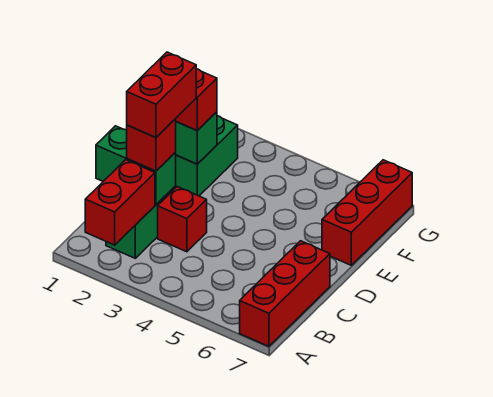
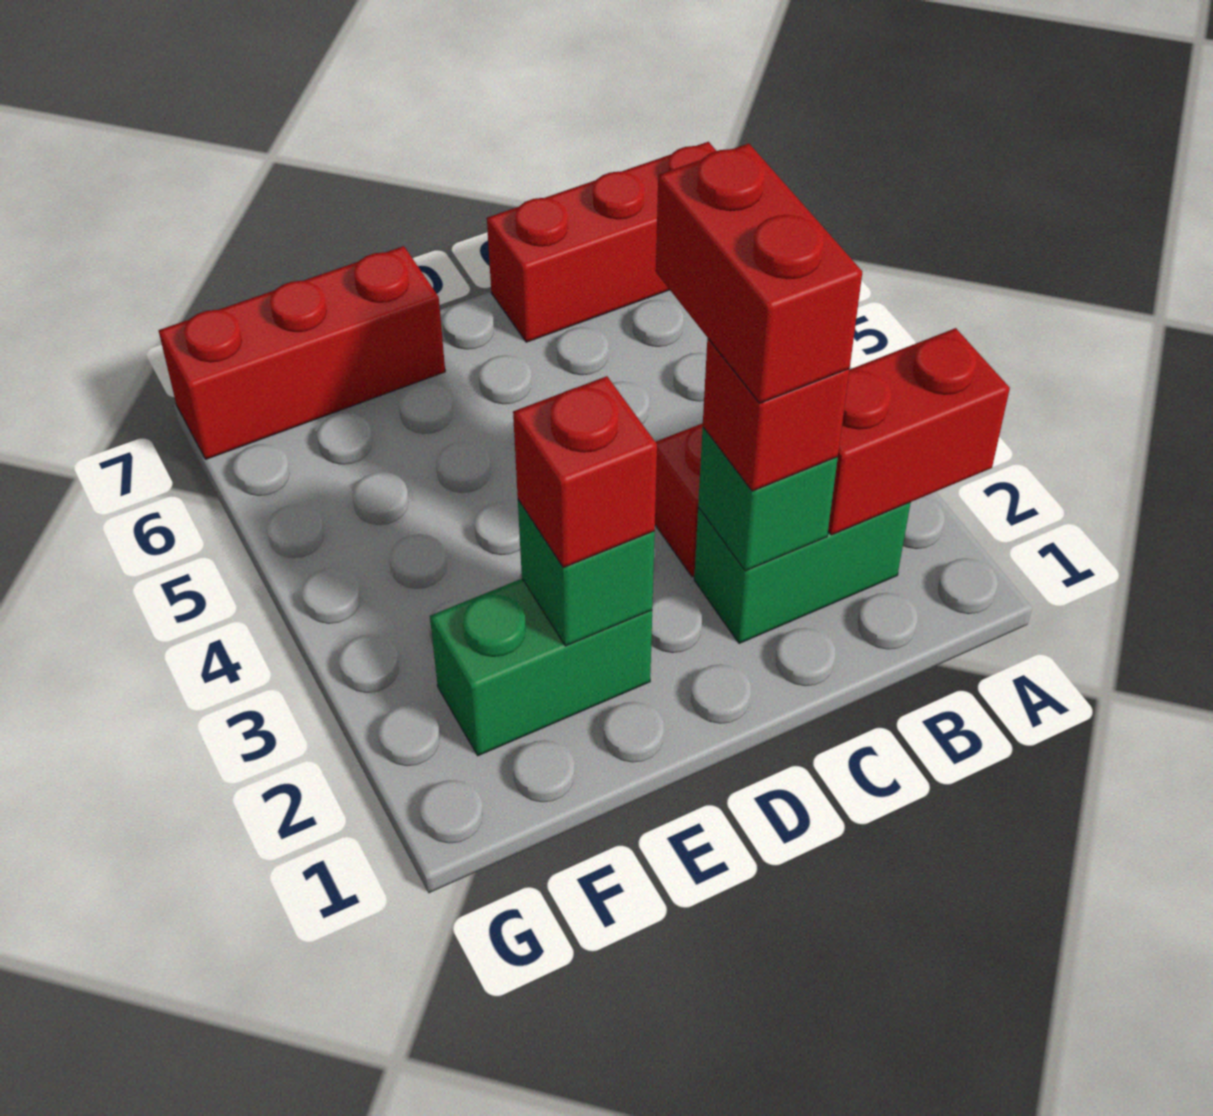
green brick C1:C2 level 2 -> green brick C2 level 2
red brick C2:D2 level 4 -> red brick C2:C3 level 4

